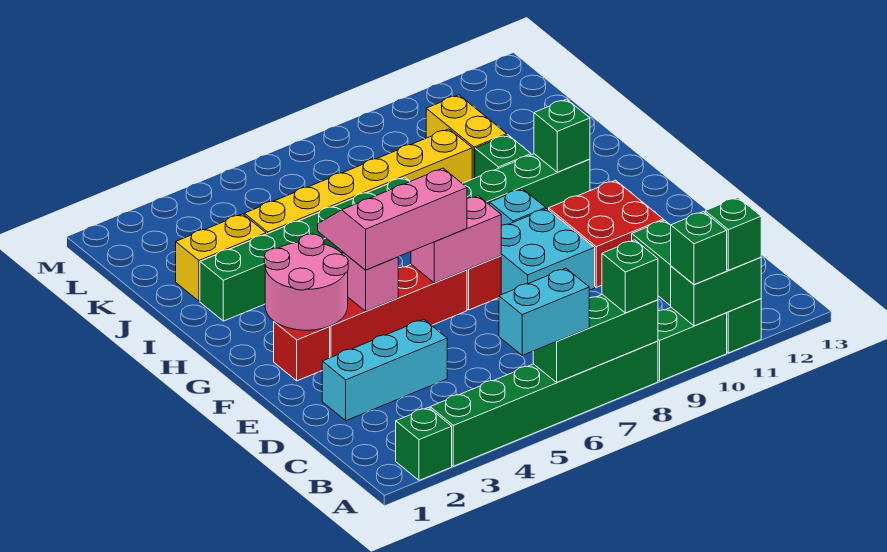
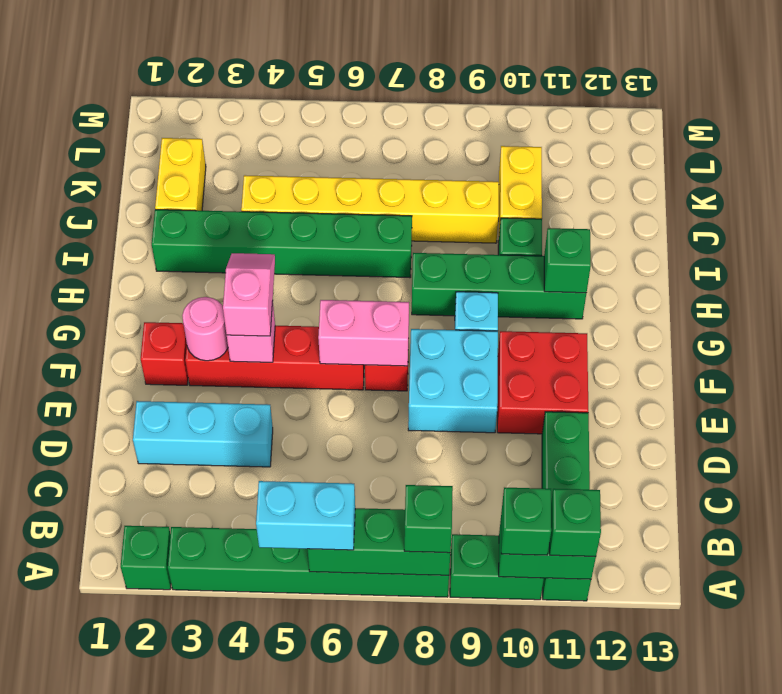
pink round brick F2:G3 level 2 -> pink round brick F3 level 2
pink slope F4:G6 level 3 top F -> pink slope F4:G4 level 3 top F
yellow brick J2:J3 level 1 -> yellow brick J2:K2 level 1

